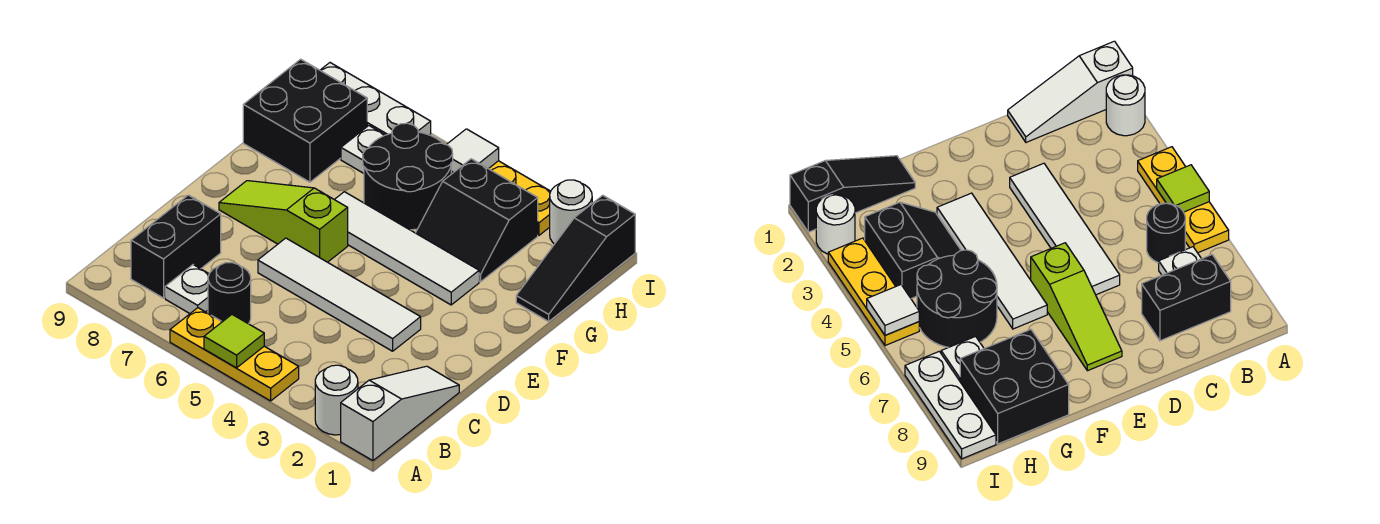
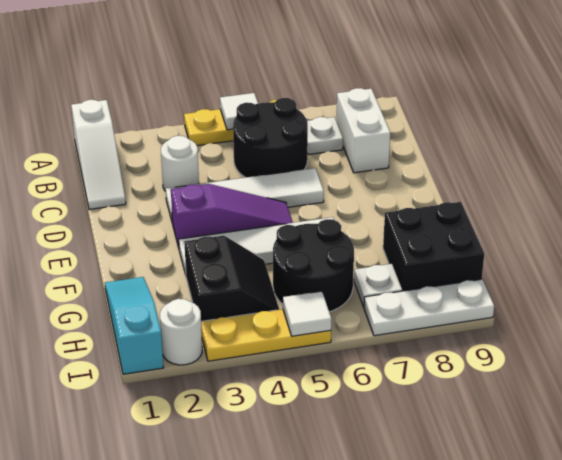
white round brick A2 level 1 -> white round brick C3 level 1
lime tile A5 level 2 -> white tile A5 level 2
black round brick B6 level 1 -> black round brick B5:C6 level 1
black brick B8:C8 level 1 -> white brick B8:C8 level 1
none -> purple slope E3:E5 level 1 top 3
lime slope E6:E8 level 1 top 6 -> none
black slope G1:I1 level 1 top I -> cyan slope G1:I1 level 1 top I
black slope G3:H4 level 1 top H -> black slope G3:H4 level 1 top 3

